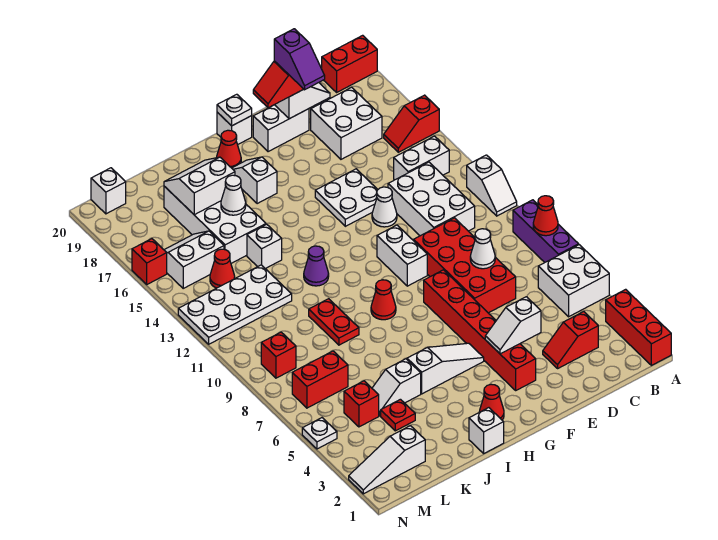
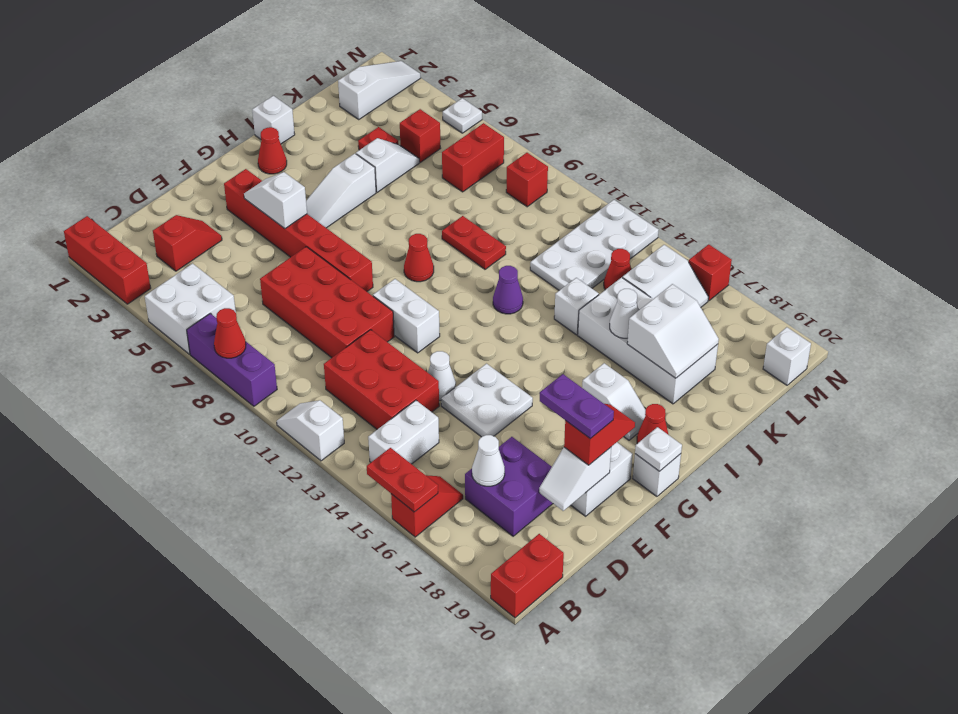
none -> red plate A15:A16 level 2
white brick C11:D13 level 1 -> red brick C11:D13 level 1
white brick C17:D18 level 1 -> purple brick C17:D18 level 1
white cone D8 level 2 -> white cone C17 level 2
white slope E4:F4 level 2 top E -> white slope F4:F5 level 2 top 5
purple slope E18:E19 level 4 top 19 -> purple plate E18:E19 level 4

